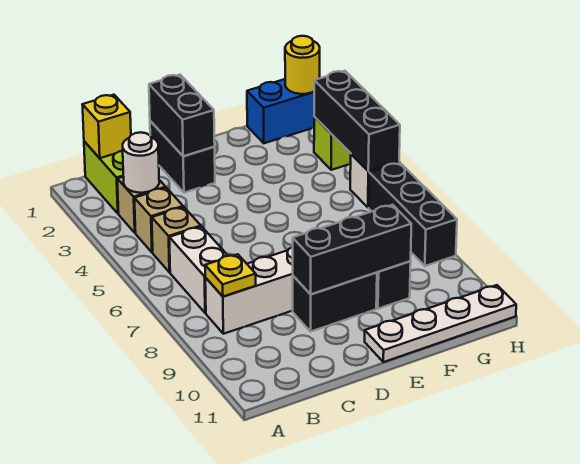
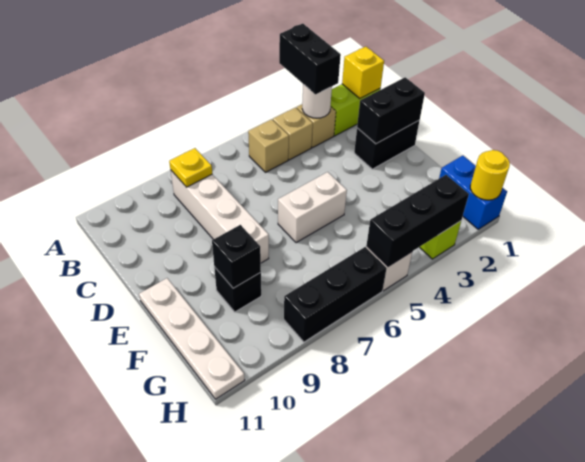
white brick B6:B7 level 1 -> white brick E5:E6 level 1
black brick D9:E9 level 1 -> black brick A3:B3 level 3
black brick D9:F9 level 2 -> black brick F9 level 2

